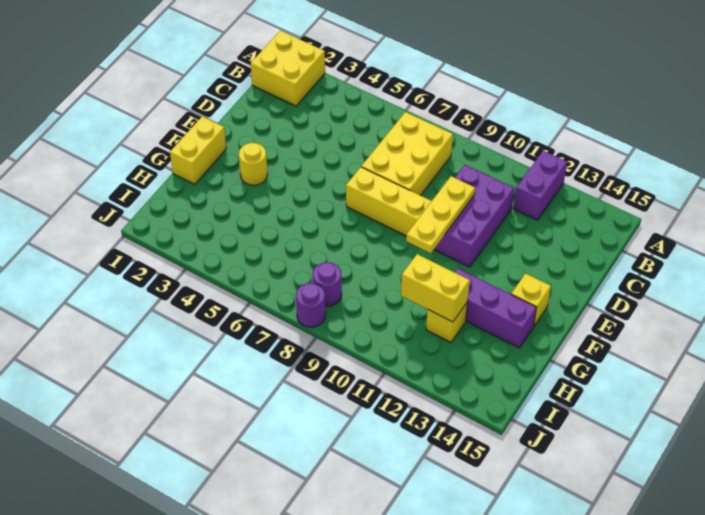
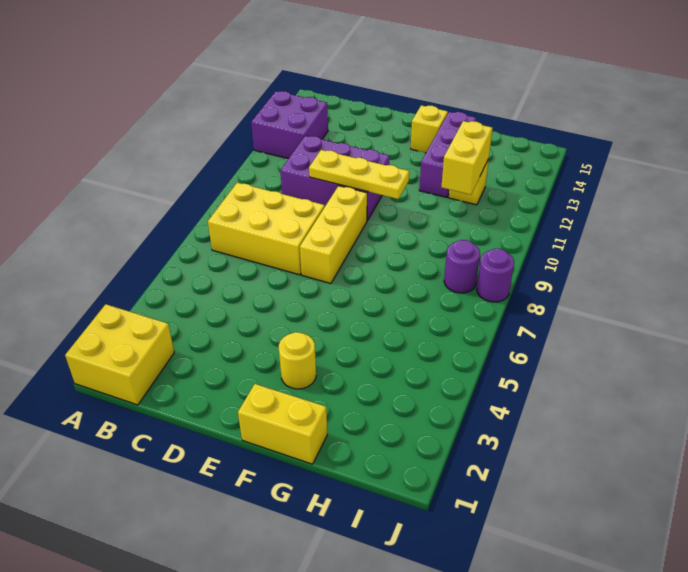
purple brick A12:B12 level 1 -> purple brick A12:B13 level 1

